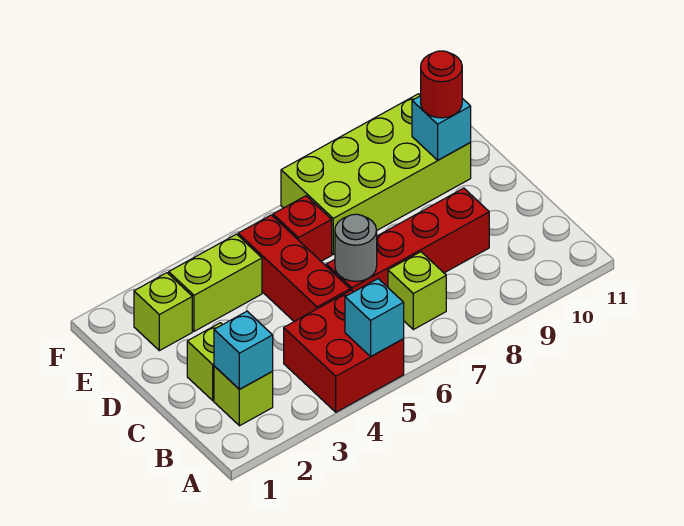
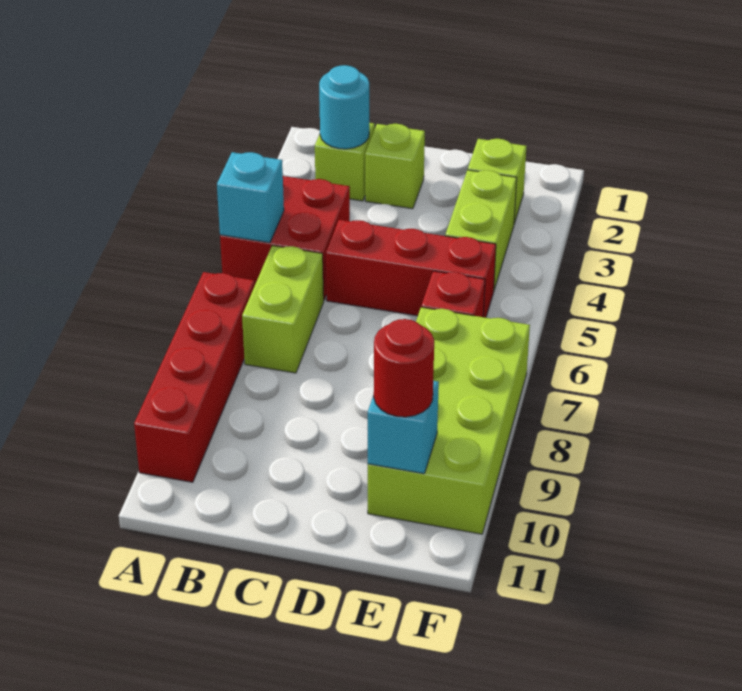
cyan brick B2 level 2 -> cyan round brick B2 level 2
lime brick B7 level 1 -> lime brick B6:B7 level 1
red brick C6:C9 level 1 -> red brick A7:A10 level 1
grey round brick C6 level 2 -> none

